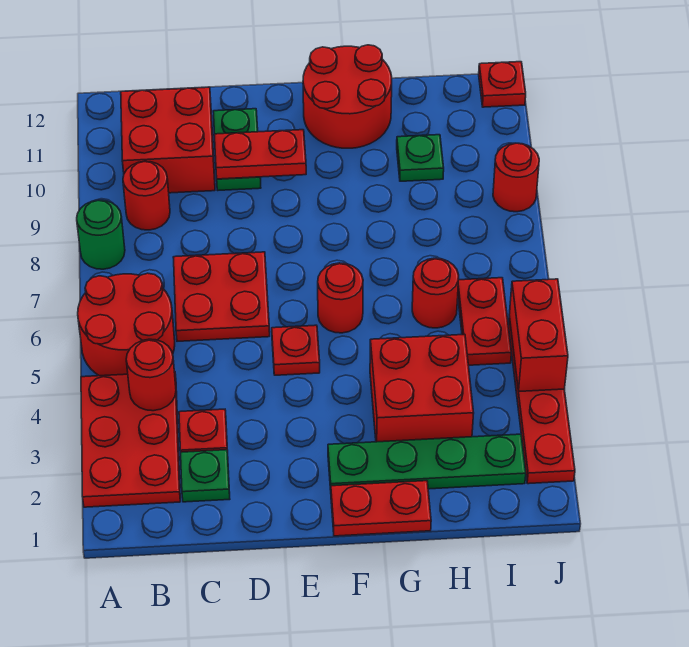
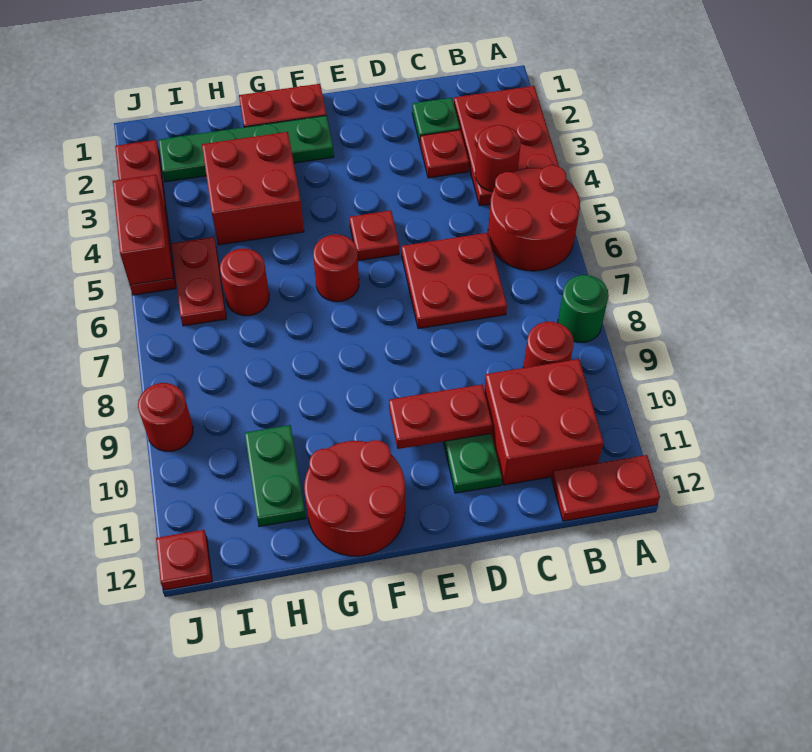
none -> red plate A12:B12 level 1
green plate H10 level 1 -> green plate H10:H11 level 1

